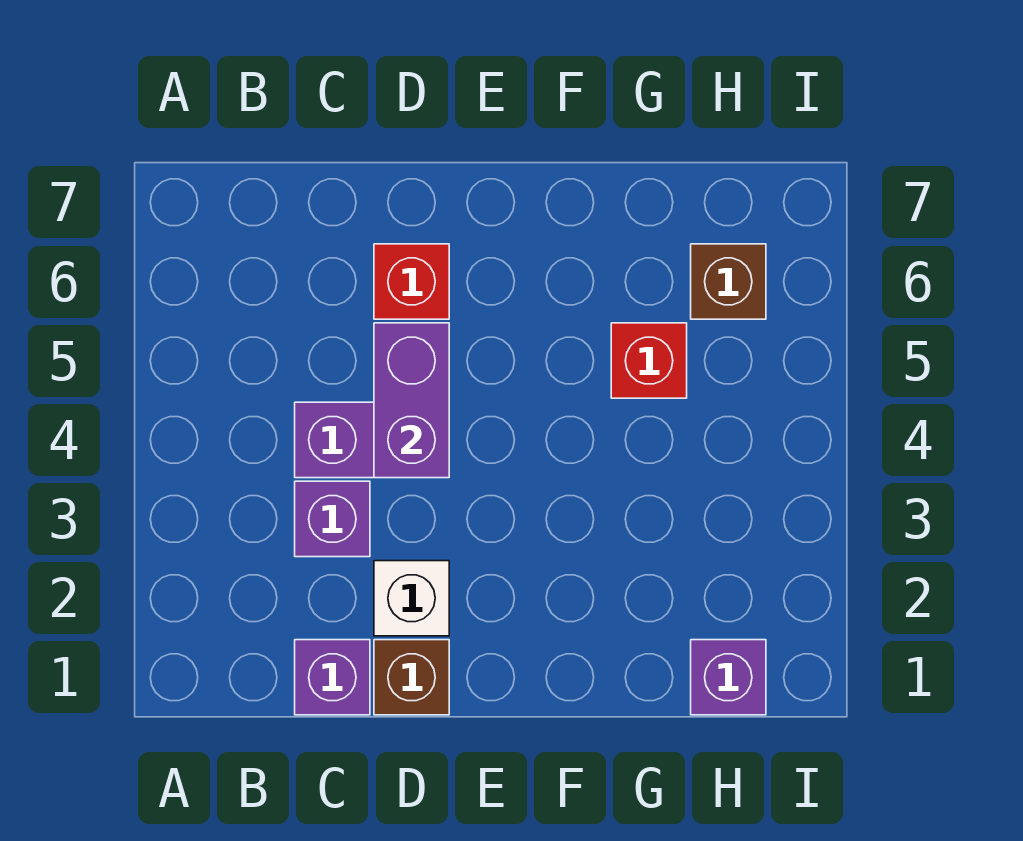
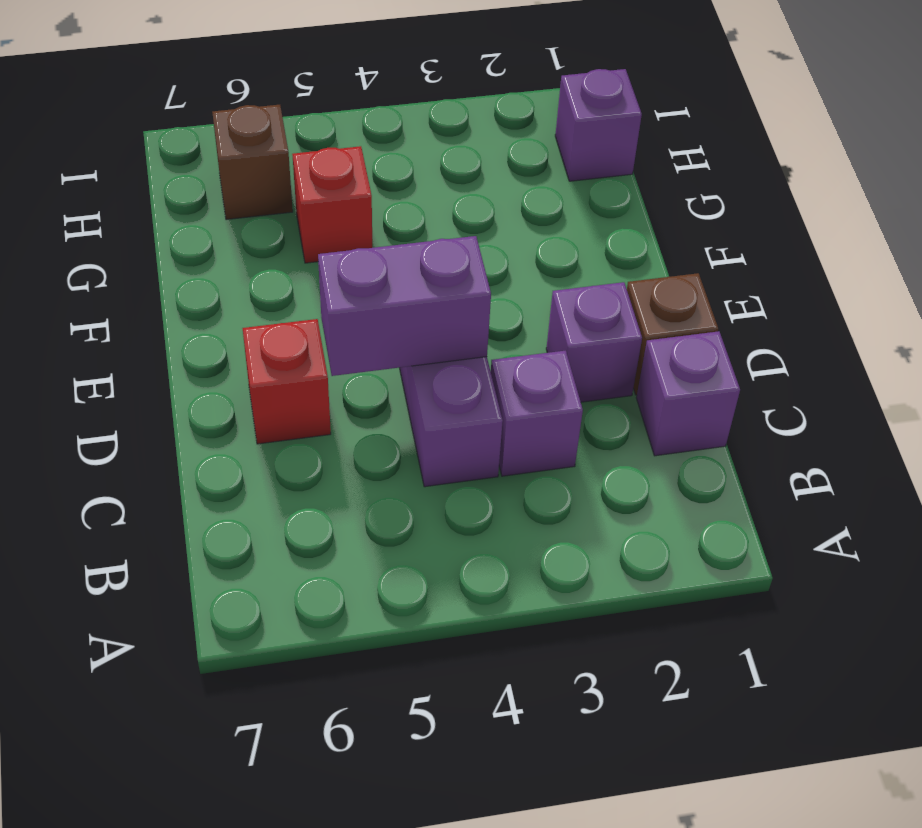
white brick D2 level 1 -> purple brick D2 level 1

